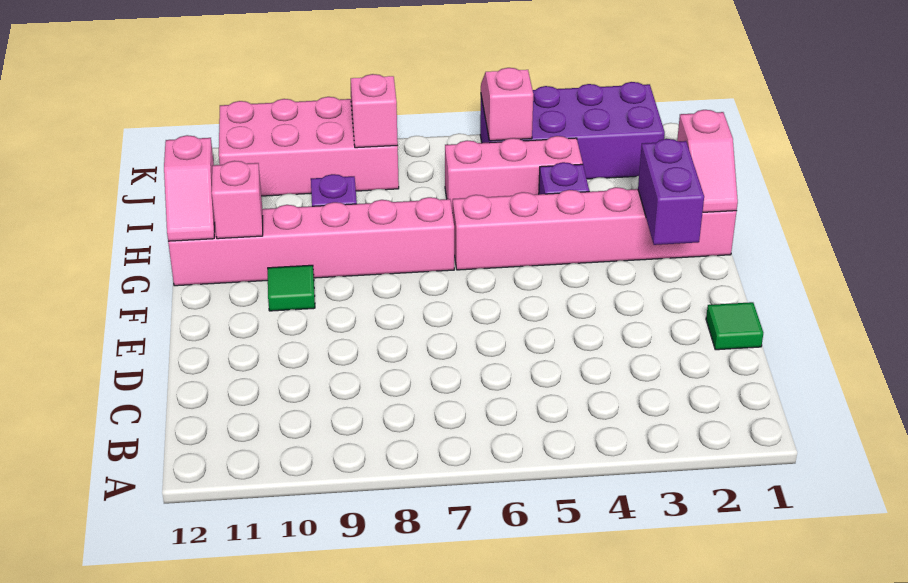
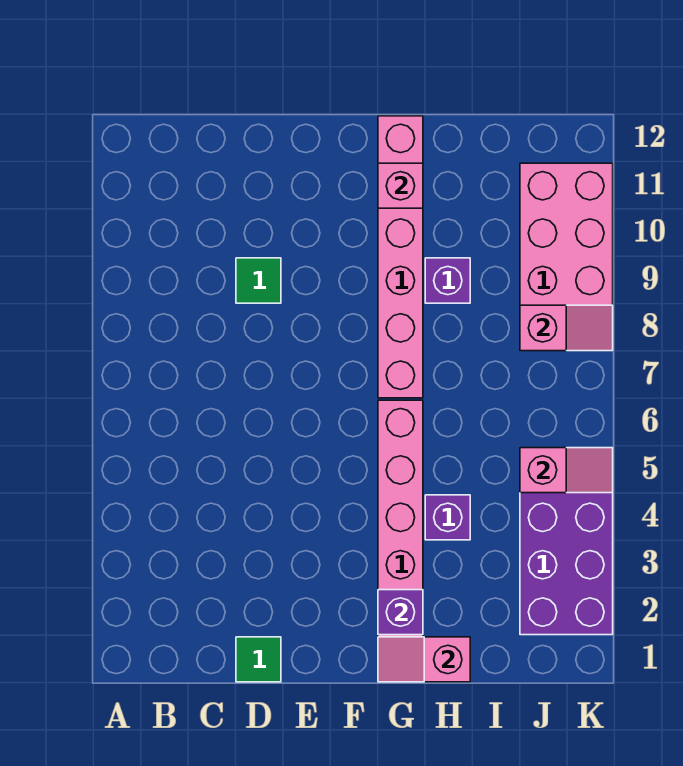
purple brick F2:G2 level 2 -> purple brick G2 level 2
green tile F10 level 1 -> green tile D9 level 1
pink slope G12:H12 level 2 top H -> none
pink brick I4:I6 level 1 -> none

